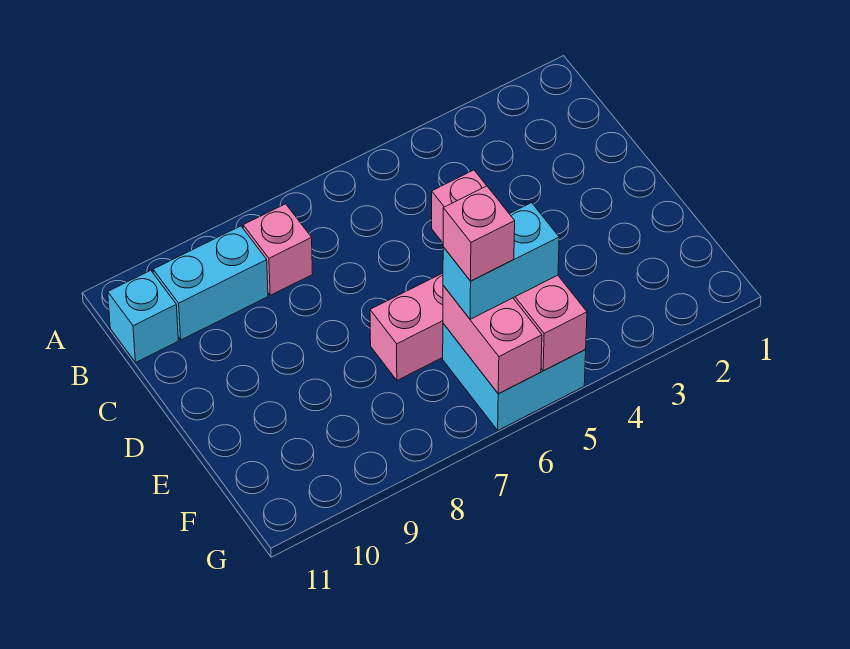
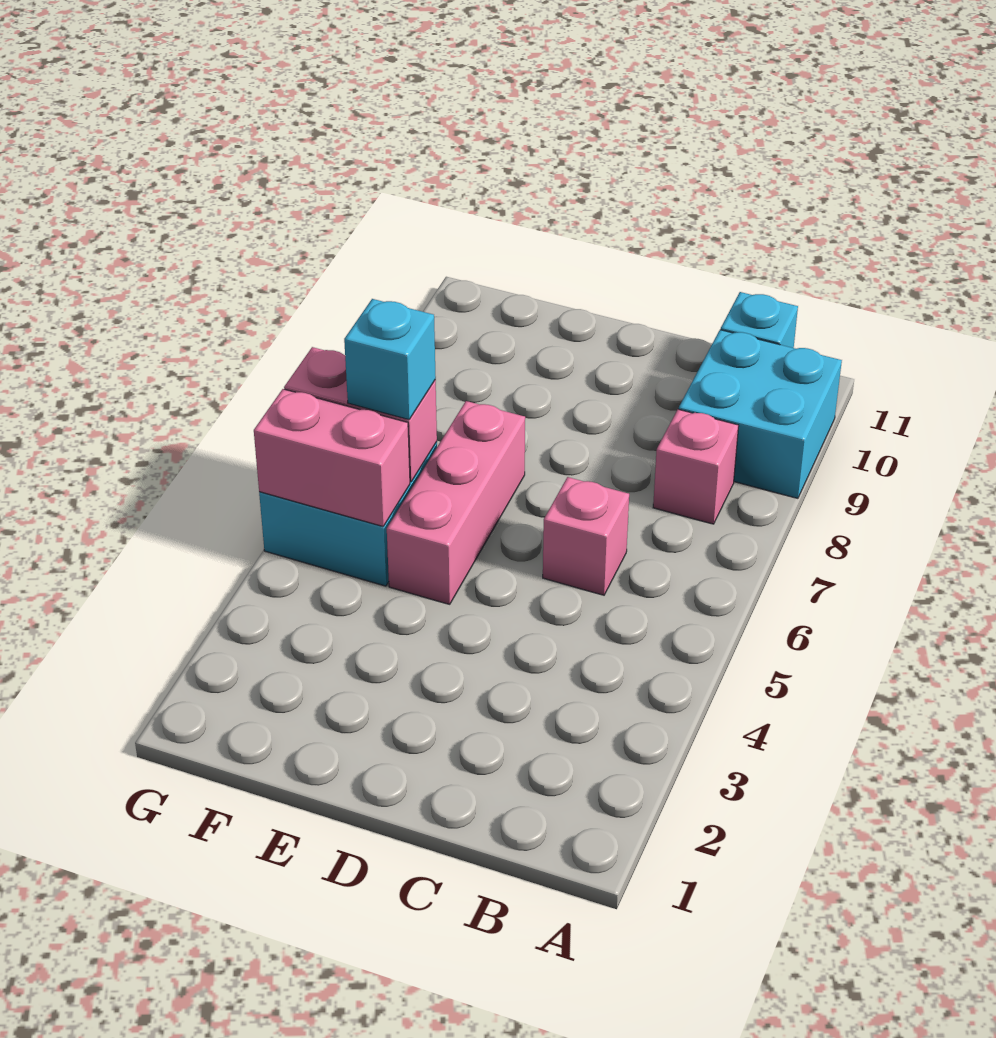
cyan brick B9:B10 level 1 -> cyan brick A9:B10 level 1
pink brick D5:G5 level 2 -> pink brick F5:G5 level 2
cyan brick F5:F6 level 3 -> cyan brick F6 level 3
pink brick F6 level 4 -> pink brick C6 level 1

